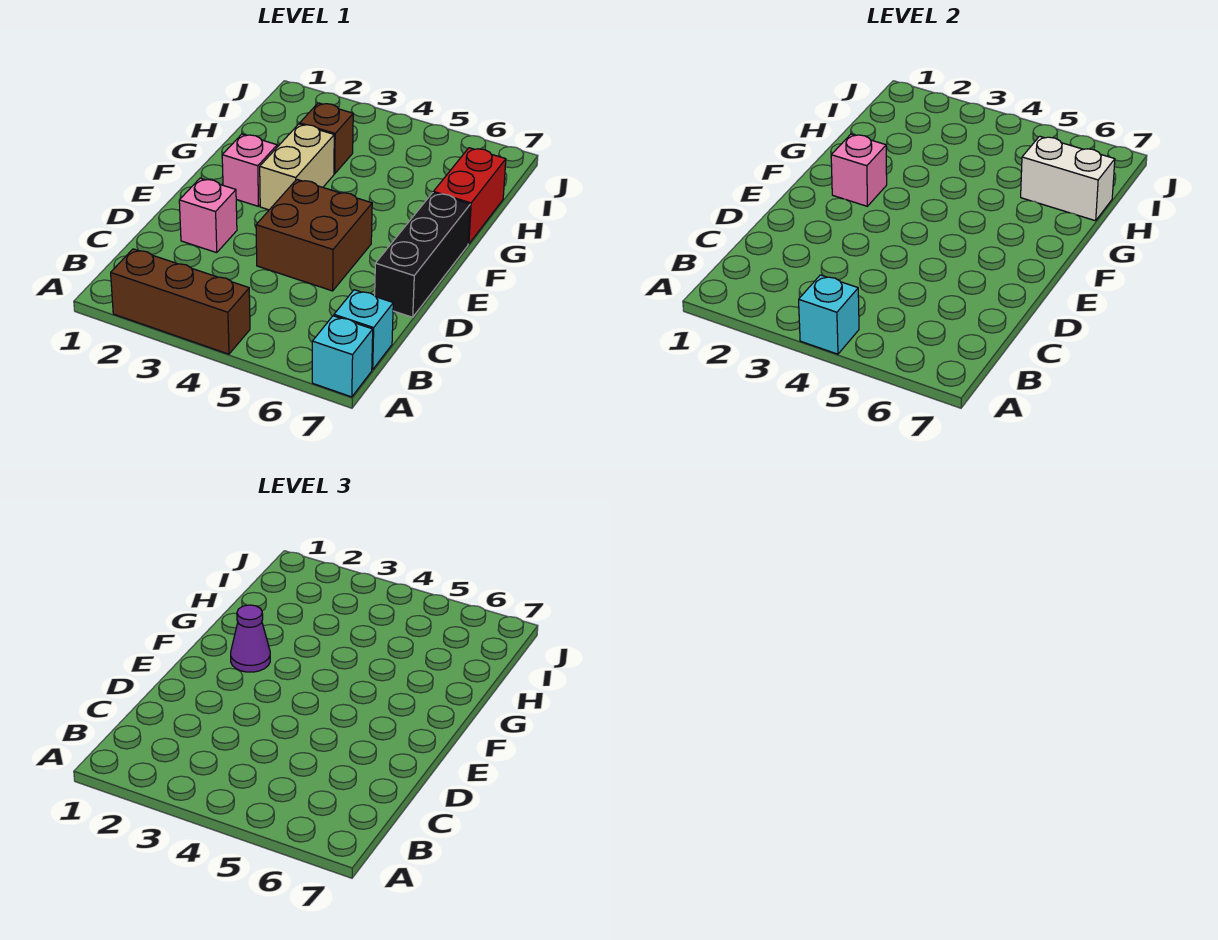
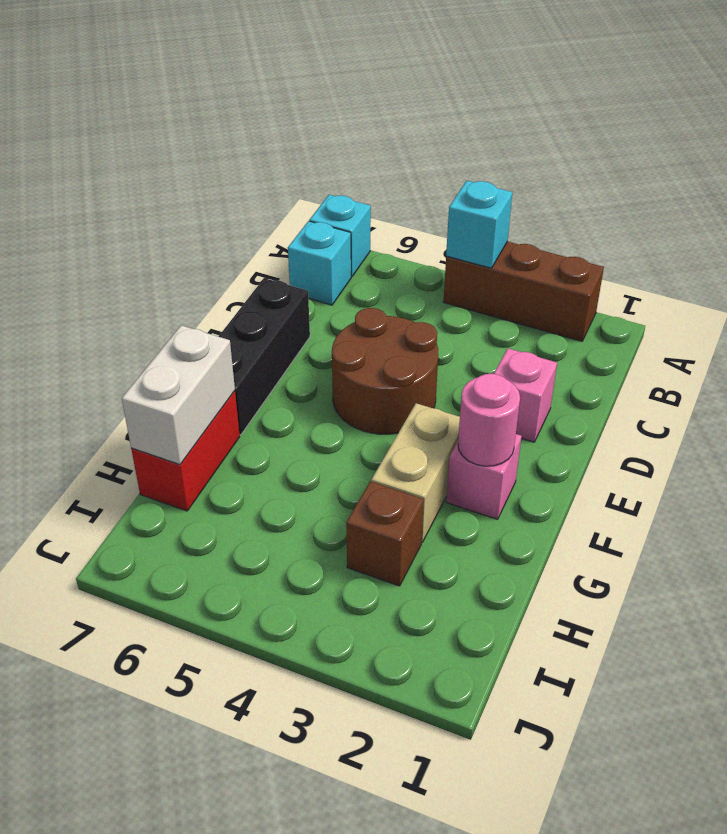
brown brick D4:E5 level 1 -> brown round brick D4:E5 level 1
pink brick F2 level 2 -> pink round brick F2 level 2
purple cone F2 level 3 -> none
white brick H6:H7 level 2 -> white brick G7:H7 level 2

